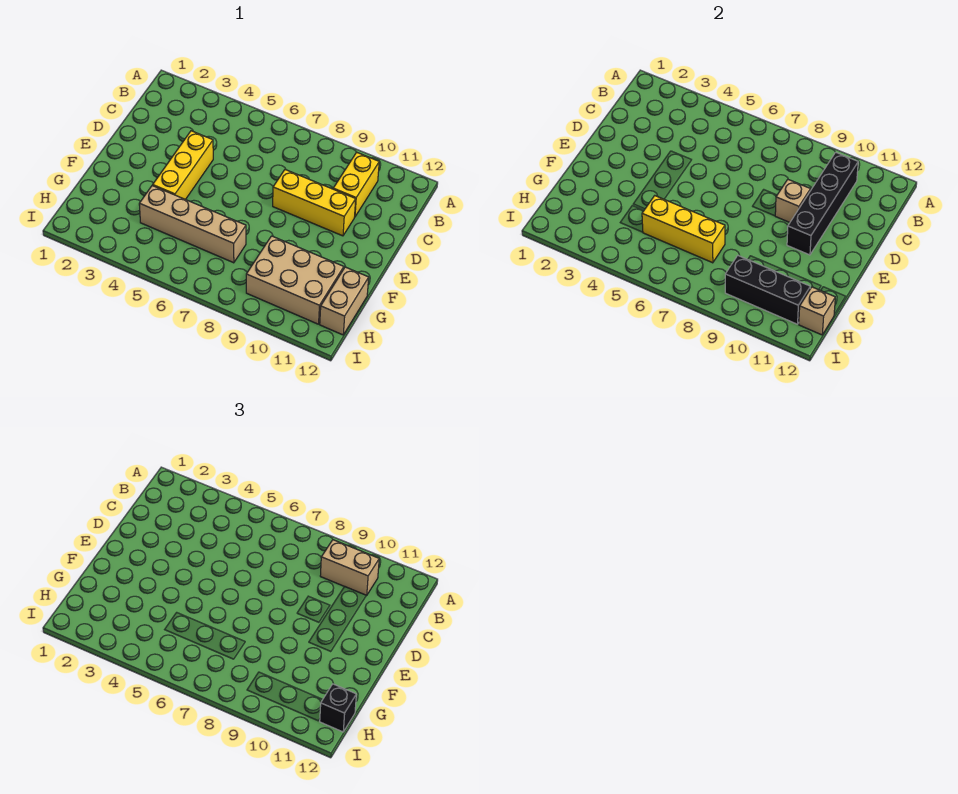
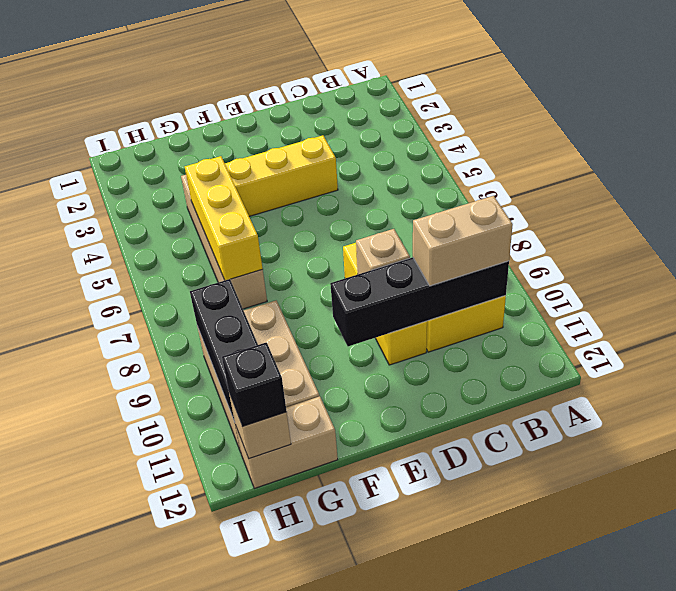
tan brick B9:B10 level 3 -> tan brick B10:C10 level 3

